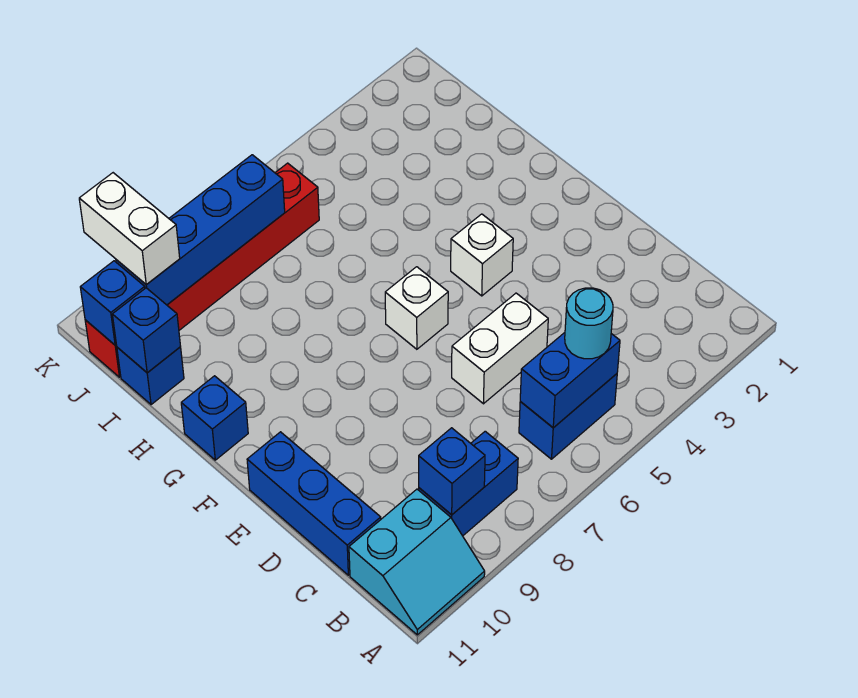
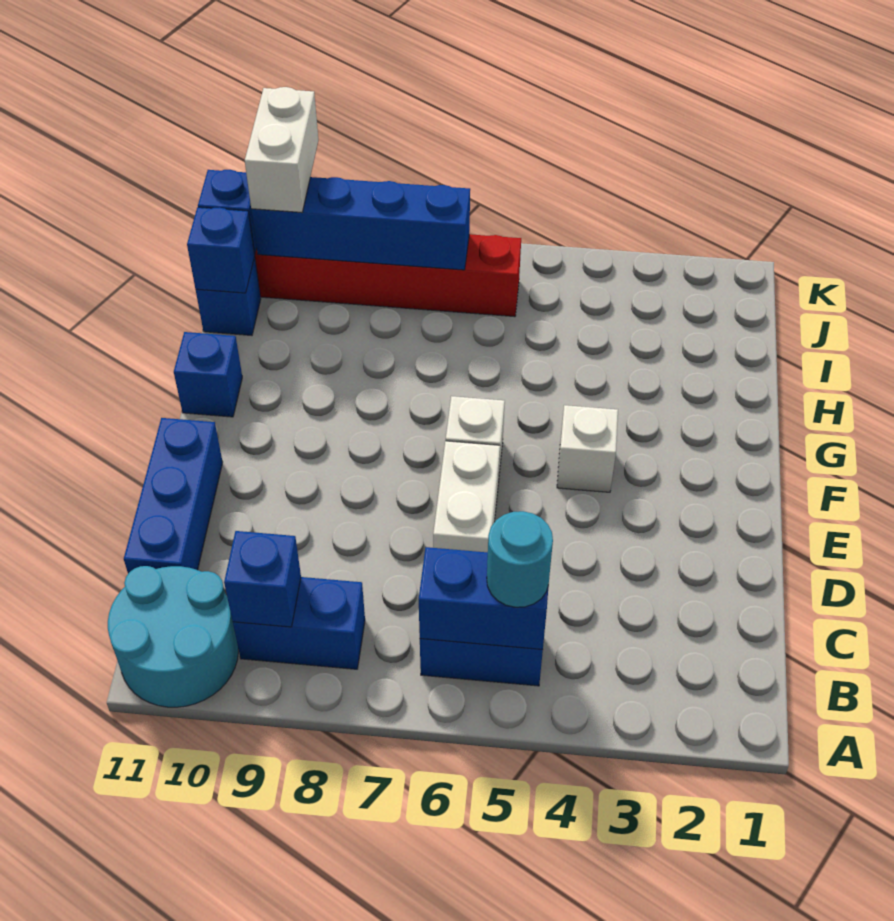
cyan slope A10:B11 level 1 top B -> cyan round brick A10:B11 level 1
white brick D5:D6 level 1 -> white brick D6:E6 level 1

